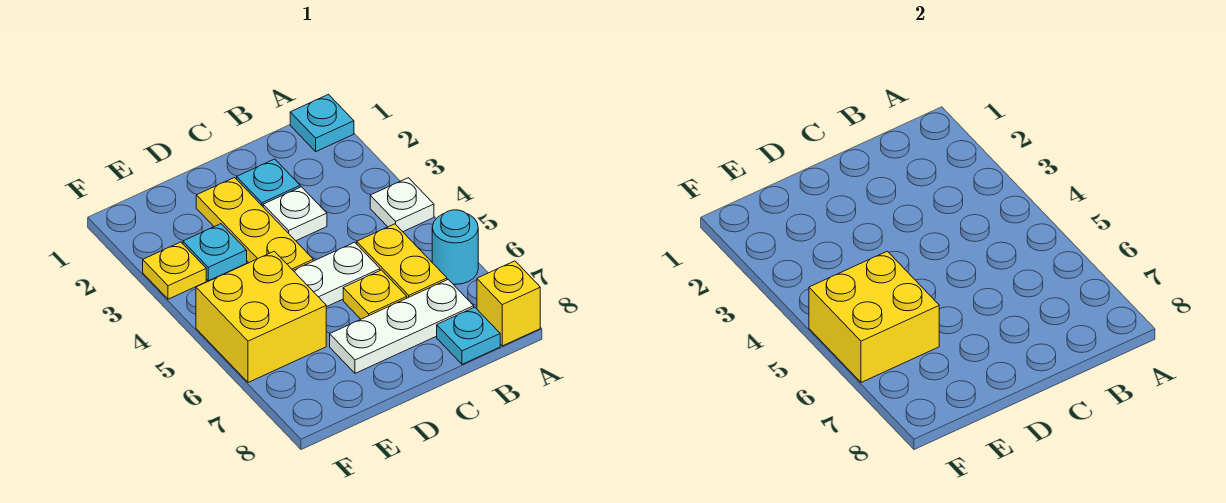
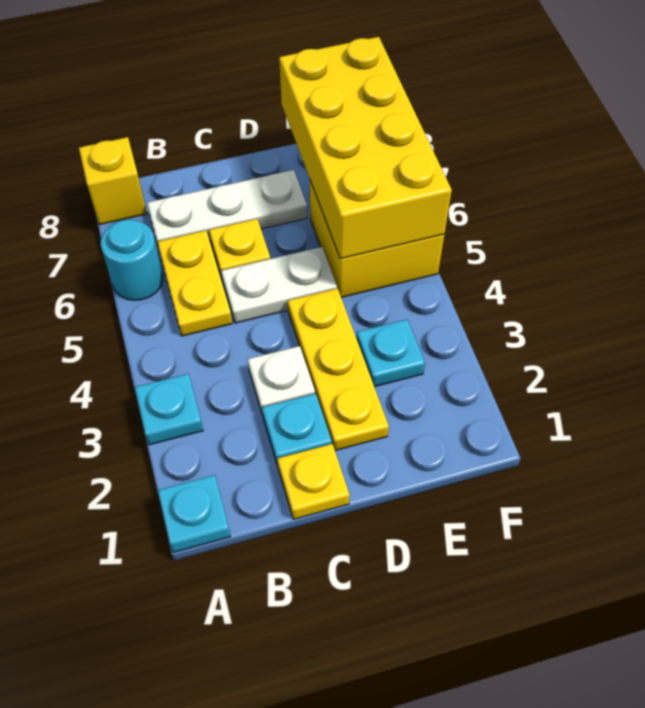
white plate A4 level 1 -> none
cyan plate B8 level 1 -> cyan plate A3 level 1
yellow brick E5:F6 level 2 -> yellow brick E5:F8 level 2
yellow plate F3 level 1 -> yellow plate C1 level 1

